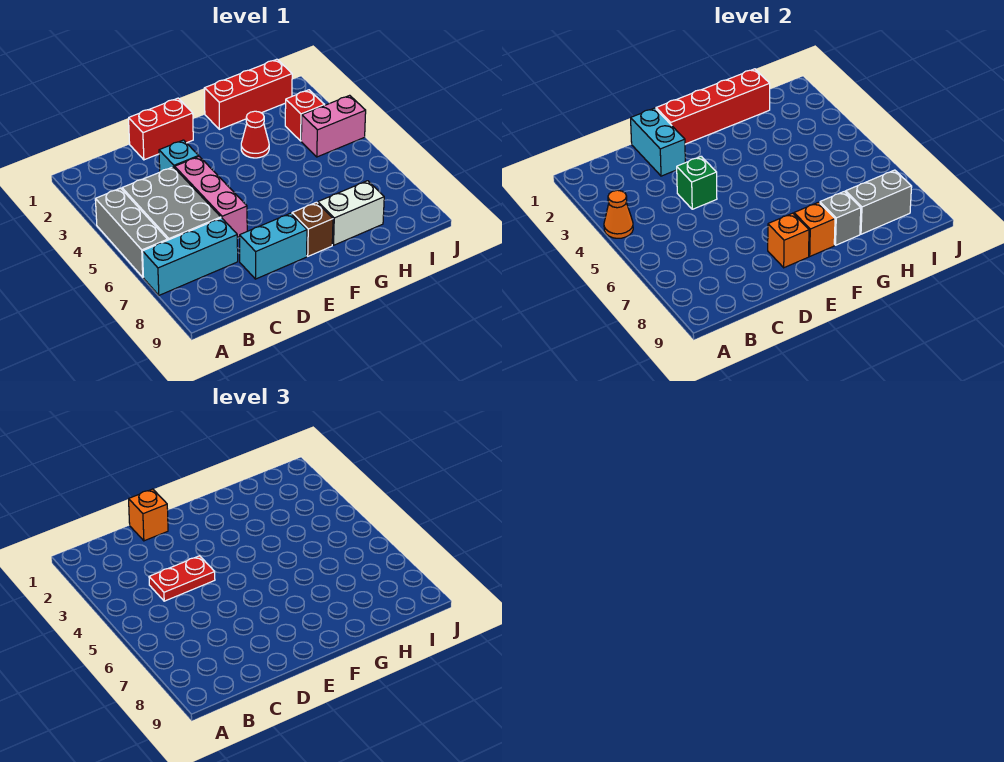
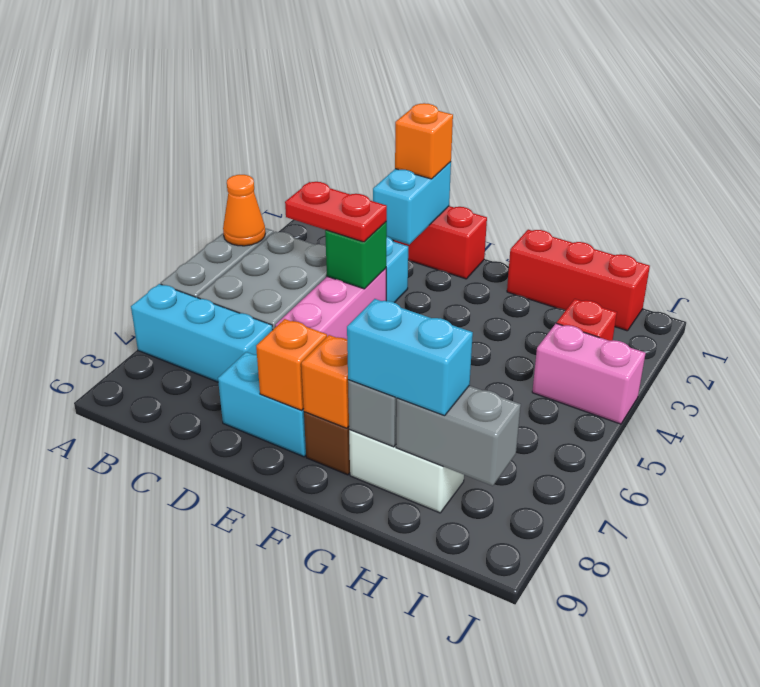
red brick E1:H1 level 2 -> none
red cone G3 level 1 -> none
none -> cyan brick G8:H8 level 3

